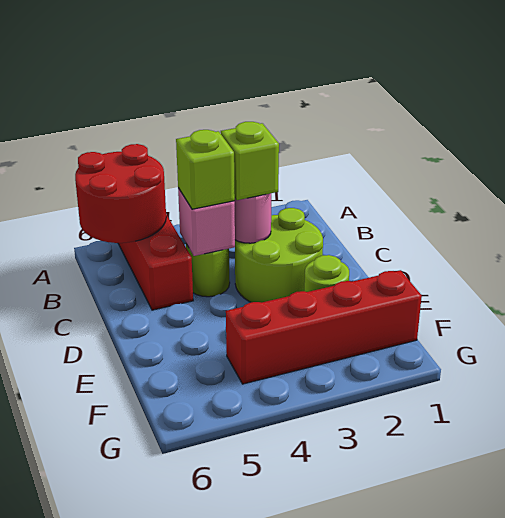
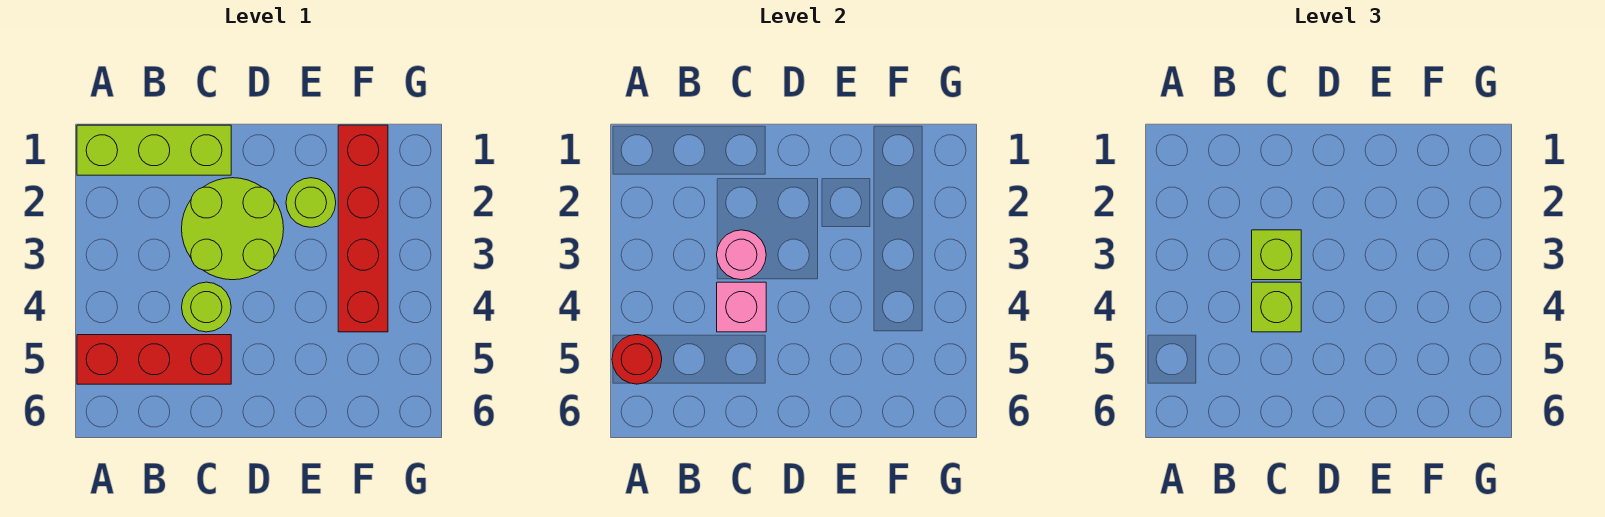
none -> lime brick A1:C1 level 1
red round brick A5:B6 level 2 -> red round brick A5 level 2

